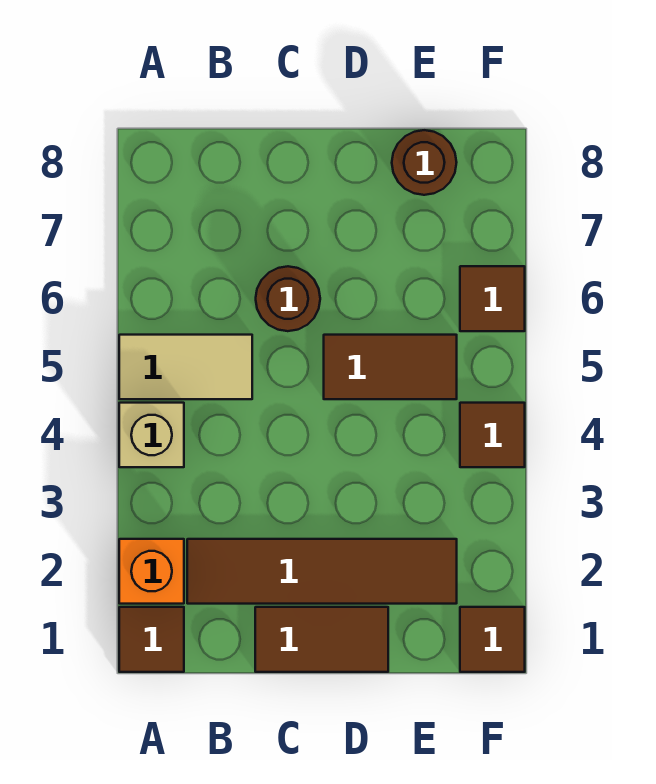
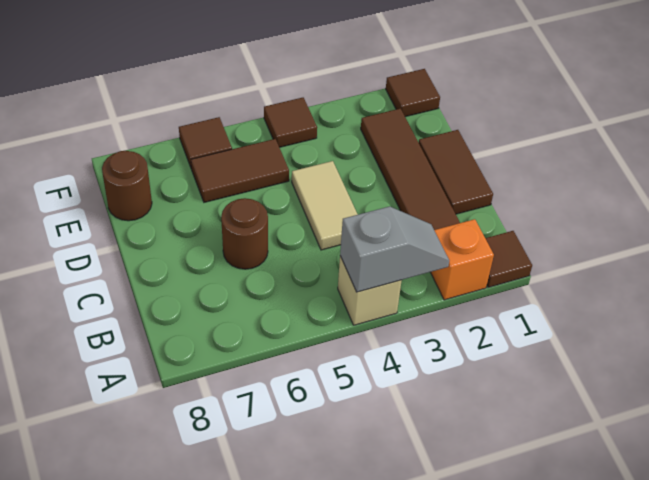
none -> grey slope A3:A4 level 2 top 4
tan tile A5:B5 level 1 -> tan tile C4:D4 level 1
brown tile D5:E5 level 1 -> brown tile E5:E6 level 1

